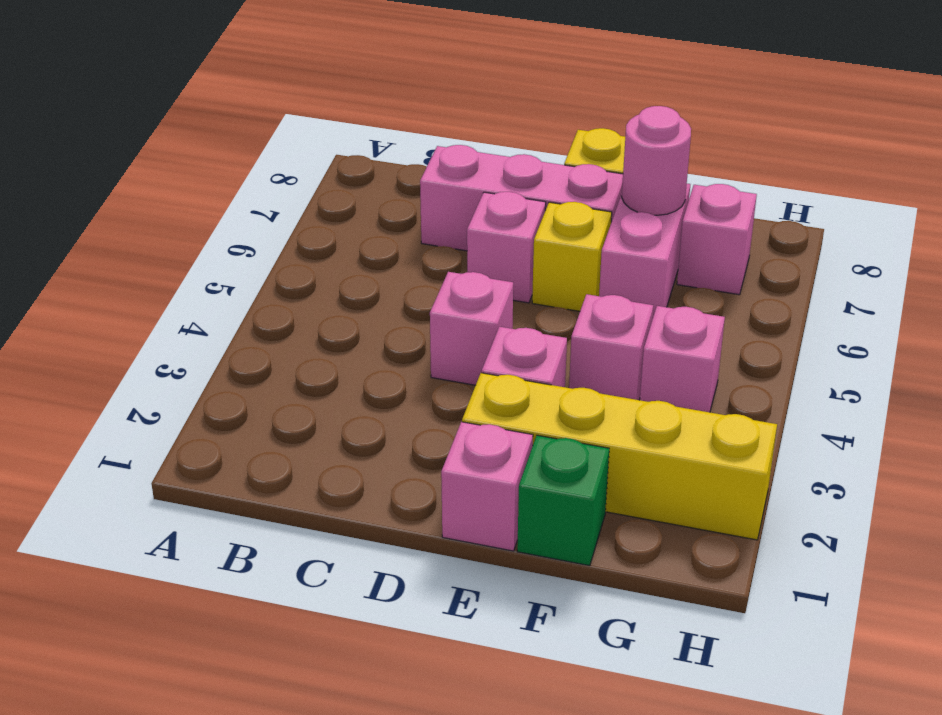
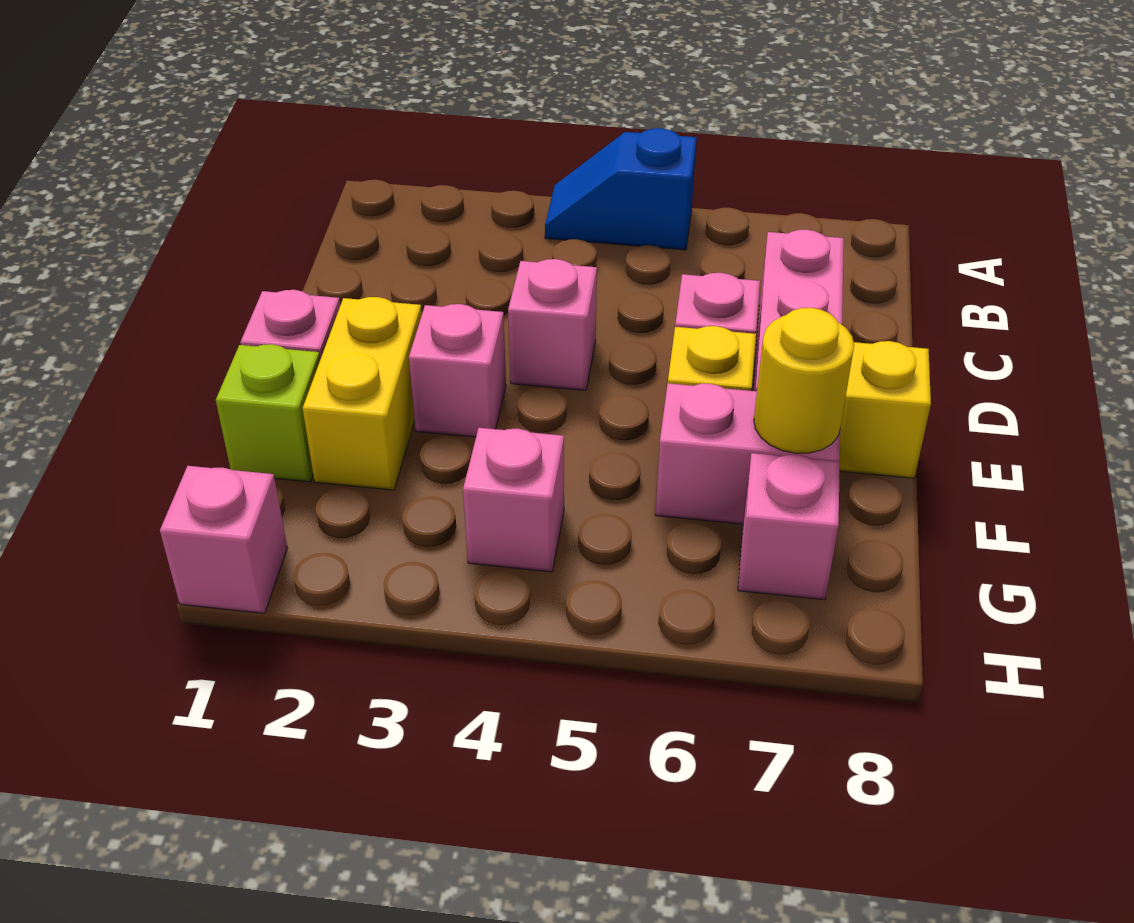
none -> blue slope A4:A5 level 1 top 5
yellow brick E2:H2 level 1 -> yellow brick E2:F2 level 1
green brick F1 level 1 -> lime brick F1 level 1
pink brick F4 level 1 -> pink brick H1 level 1
pink round brick F7 level 2 -> yellow round brick F7 level 2

